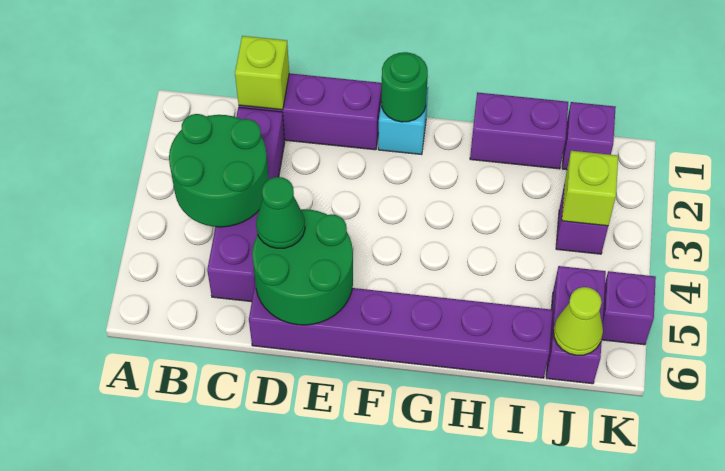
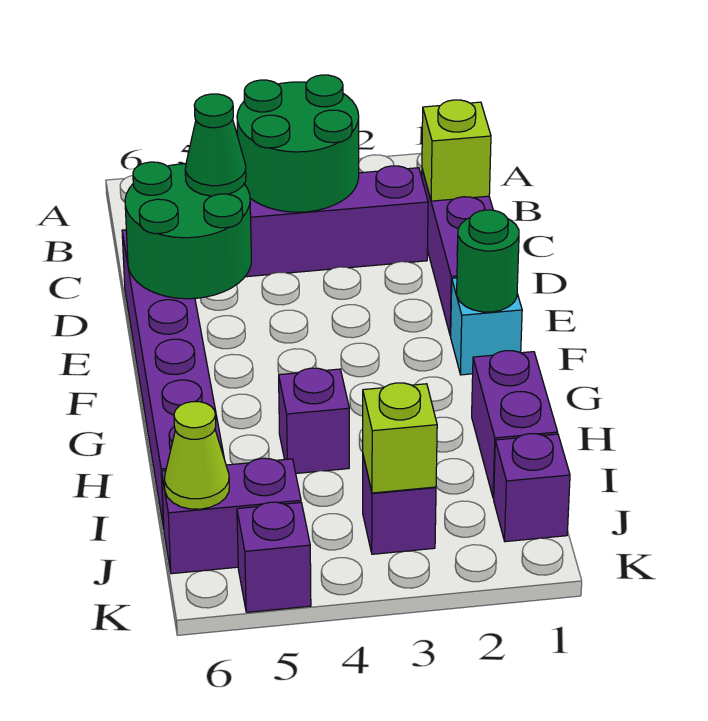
none -> purple brick H4 level 1

